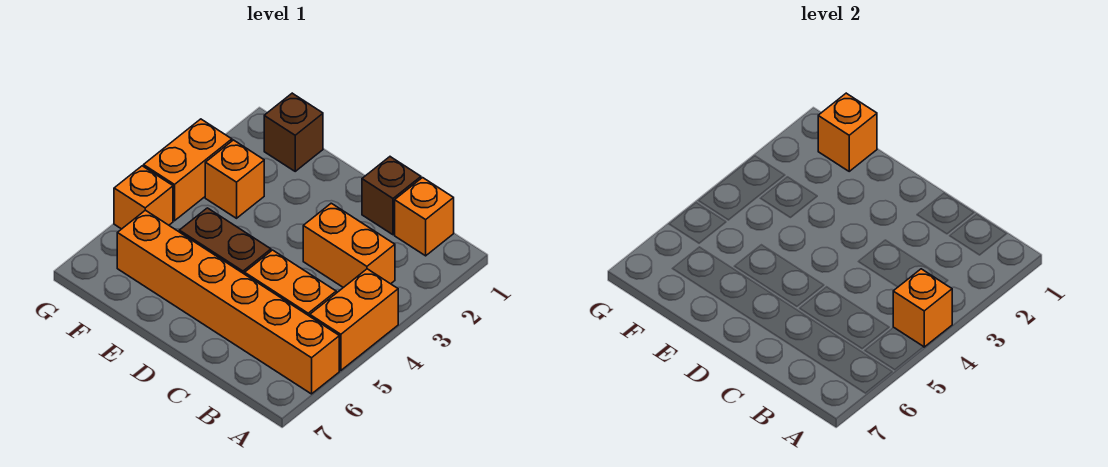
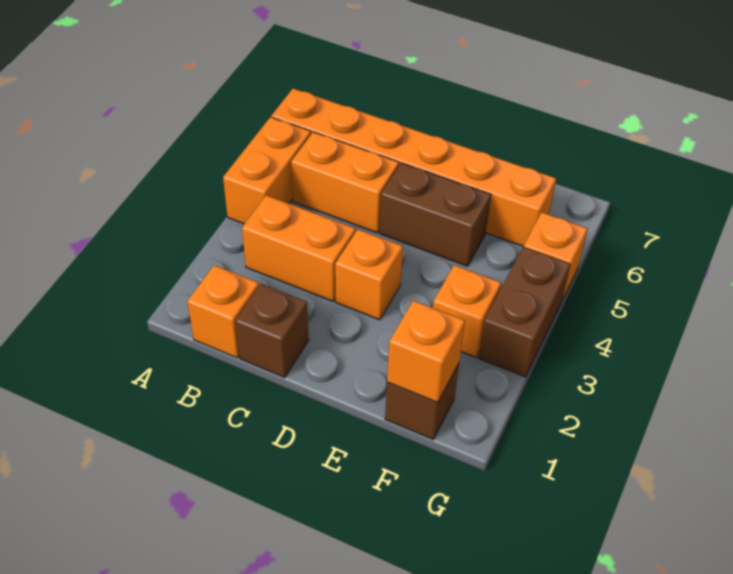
orange brick A4 level 2 -> orange brick D3 level 1
orange brick G3:G4 level 1 -> brown brick G3:G4 level 1

